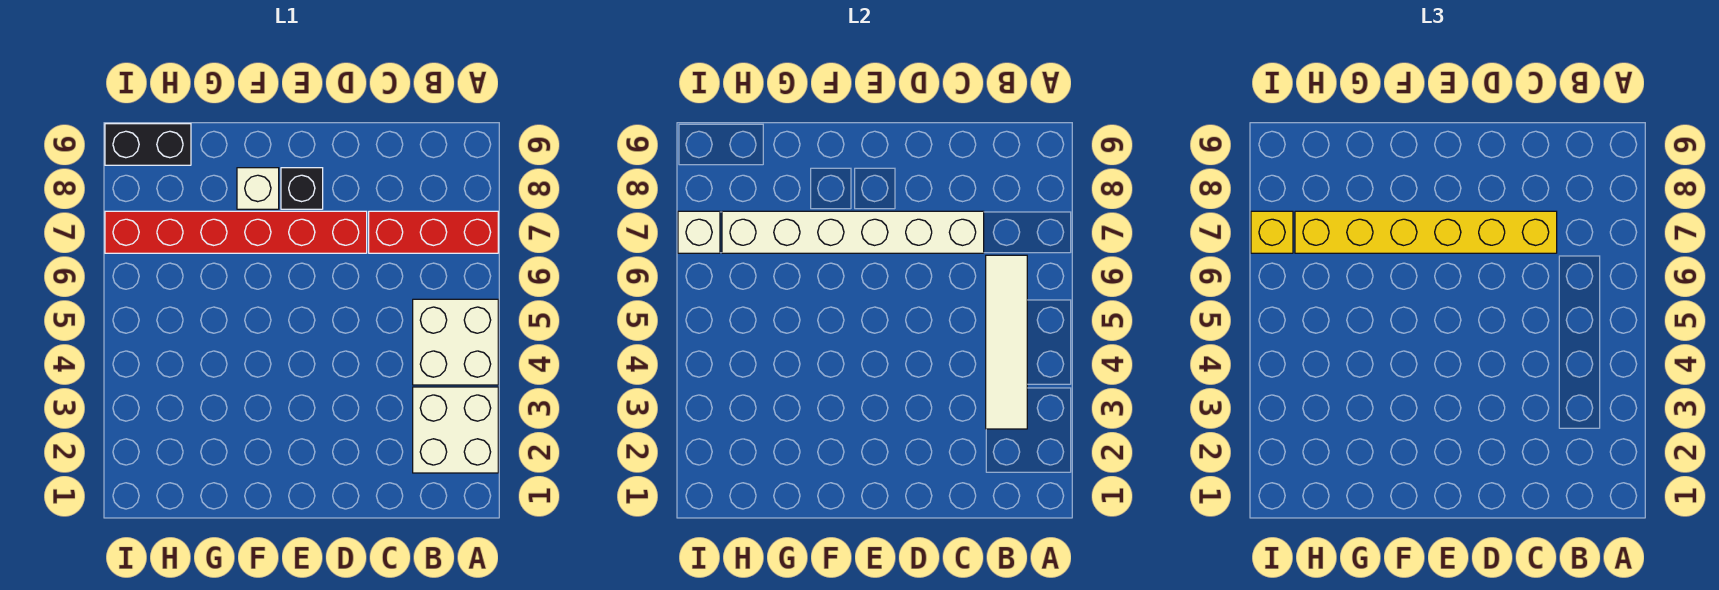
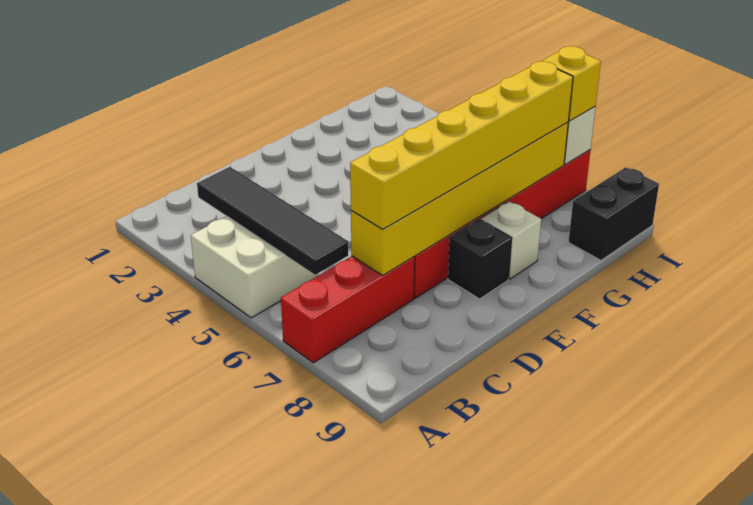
white brick A2:B3 level 1 -> none
white tile B3:B6 level 2 -> black tile B3:B6 level 2
white brick C7:H7 level 2 -> yellow brick C7:H7 level 2

